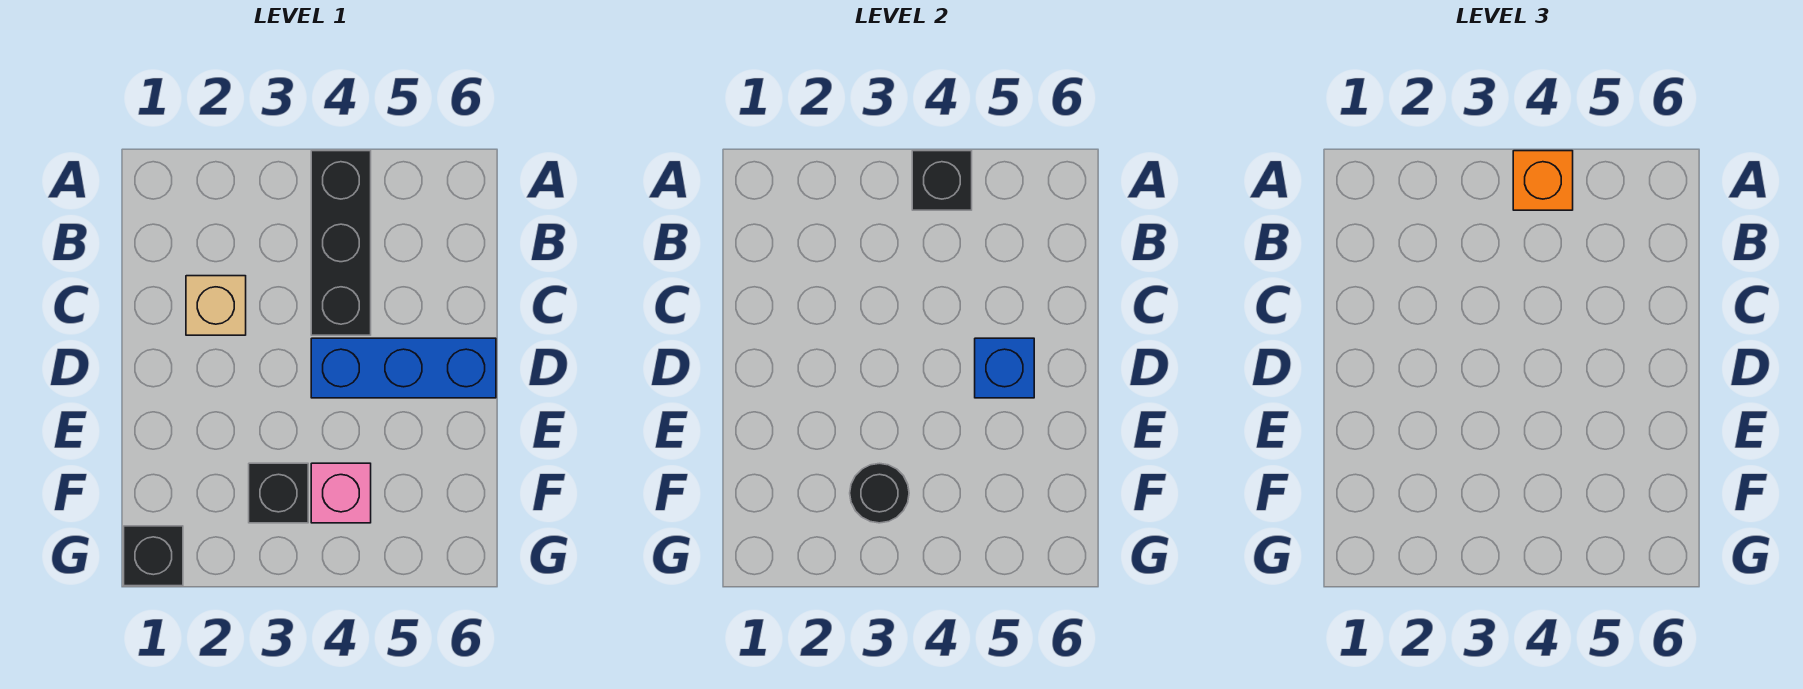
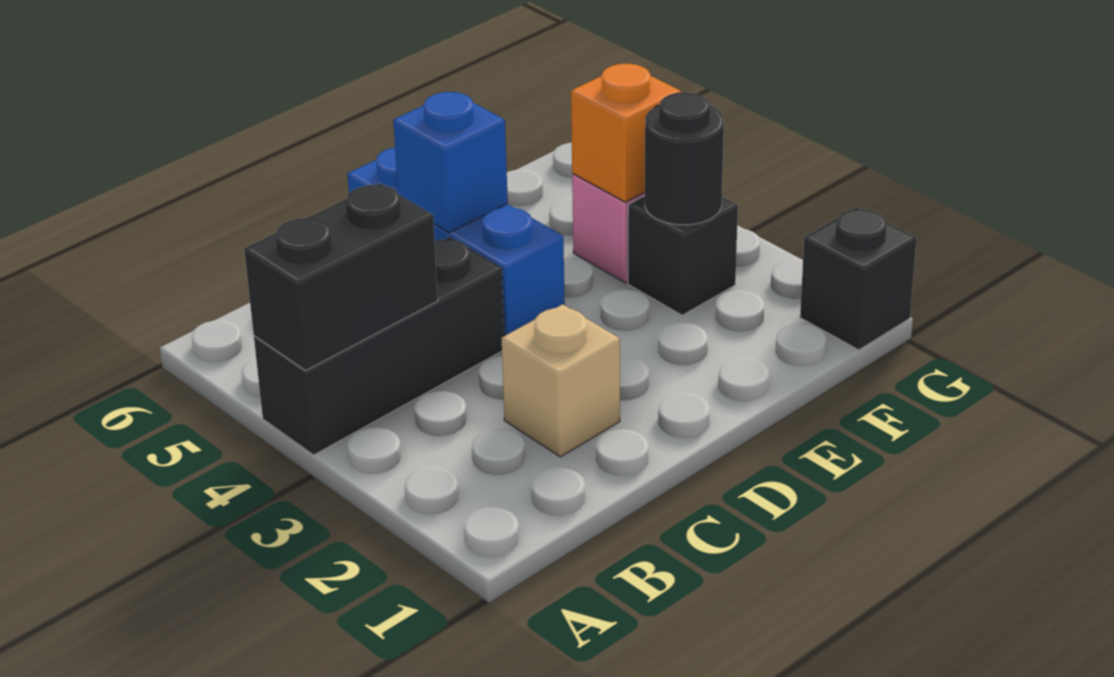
black brick A4 level 2 -> black brick A4:B4 level 2
orange brick A4 level 3 -> orange brick F4 level 2

